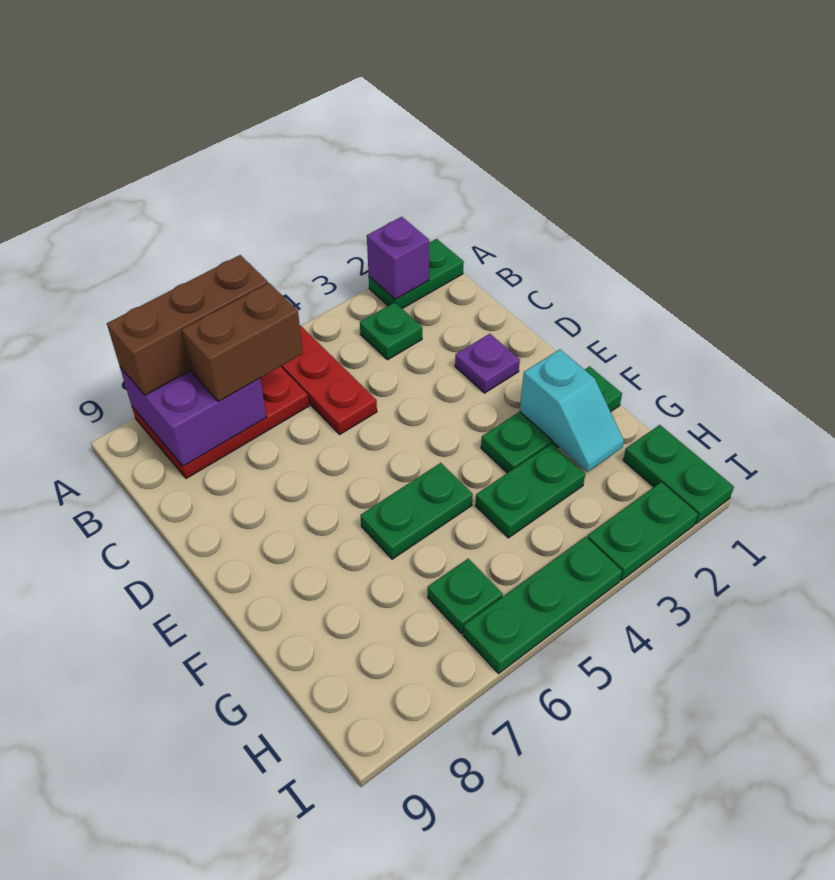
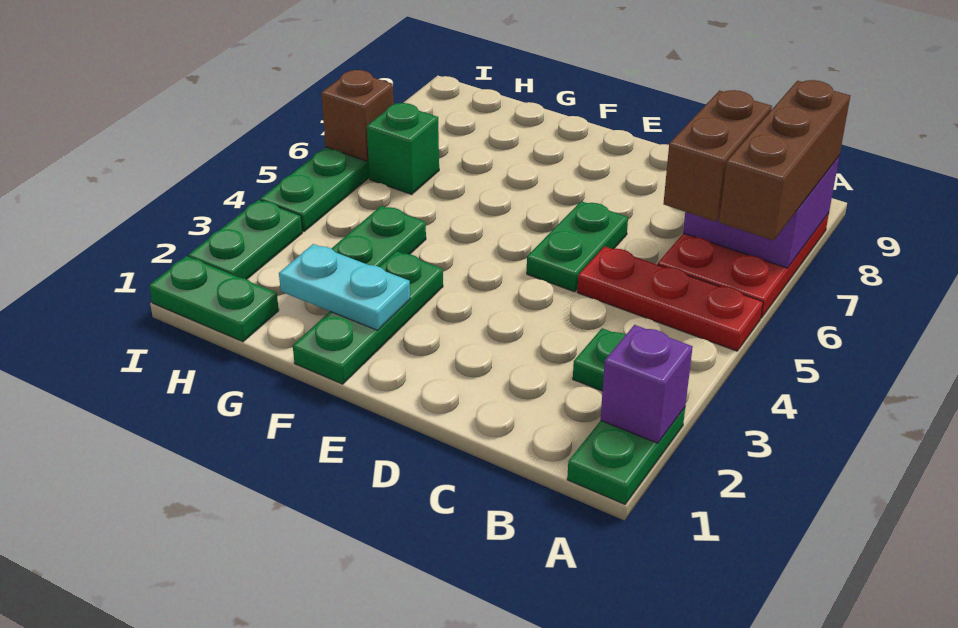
purple plate D2 level 1 -> none
cyan slope F2:G2 level 2 top F -> cyan plate F2:G2 level 2
green plate F5:F6 level 1 -> green plate D5:D6 level 1
green plate H6 level 1 -> green brick H6 level 1
none -> brown brick I6 level 2

